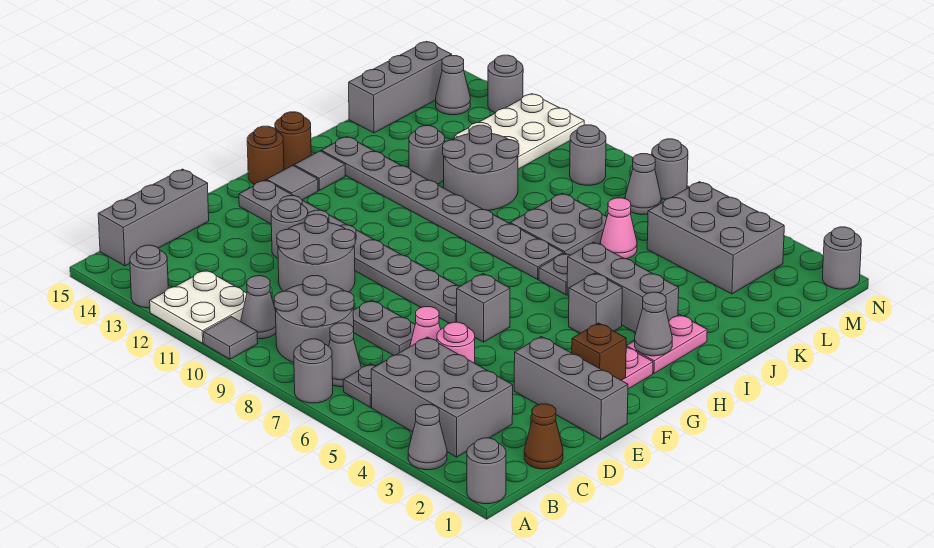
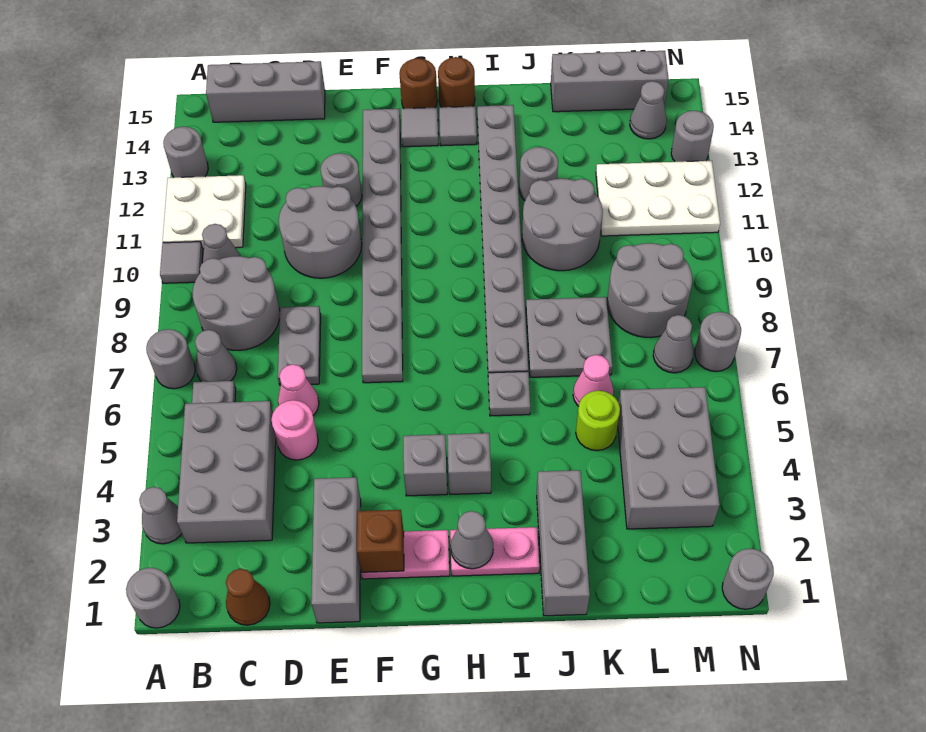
grey brick F6 level 1 -> grey brick G4 level 1
grey brick I3:I5 level 1 -> grey brick J1:J3 level 1
none -> lime round brick K5 level 1
grey round brick M9 level 1 -> grey round brick L8:M9 level 1

